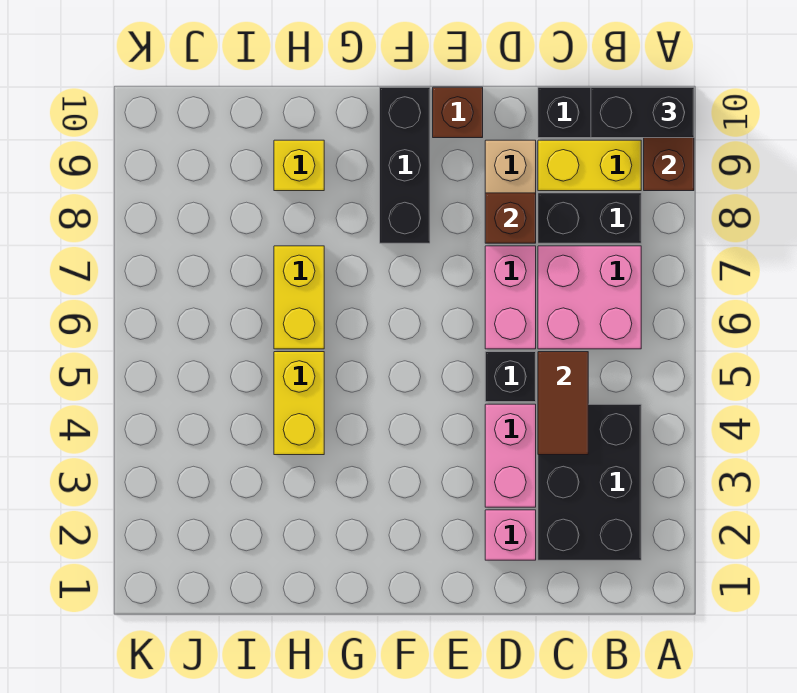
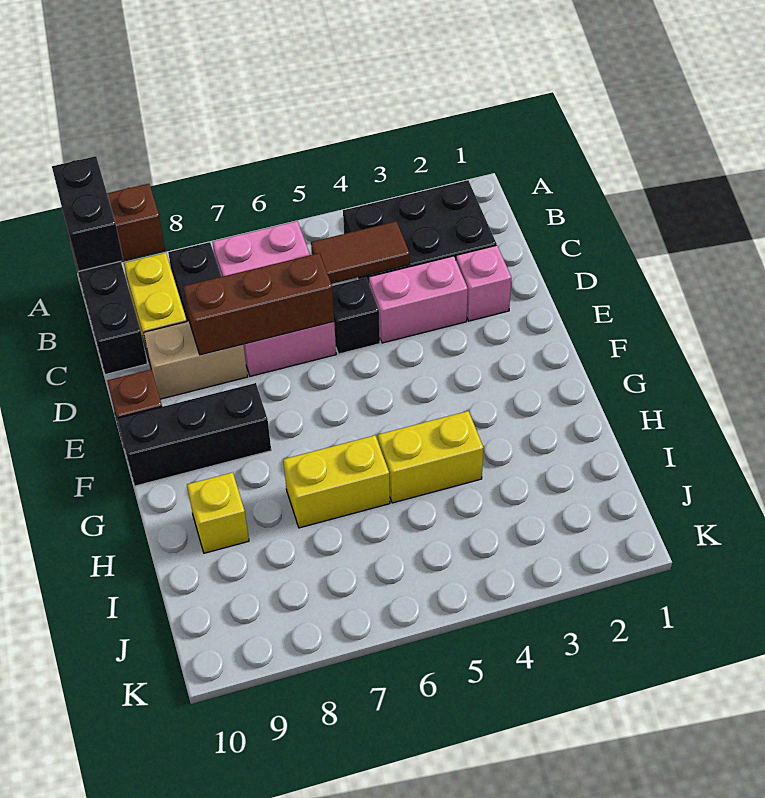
brown brick D8 level 2 -> brown brick D6:D8 level 2

